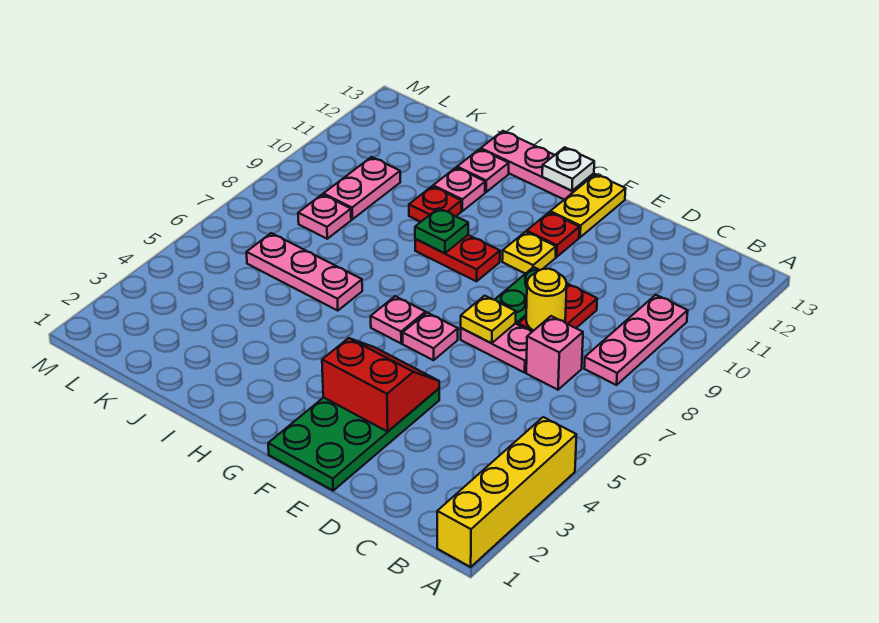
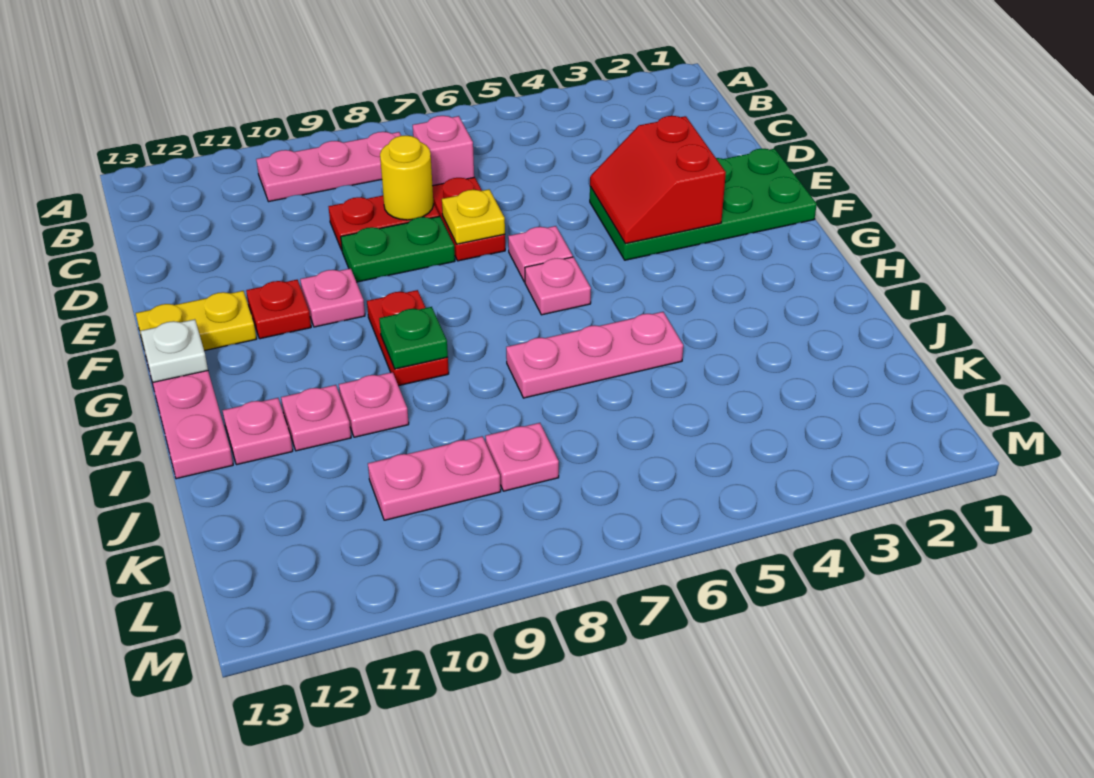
yellow brick A1:A4 level 1 -> none
pink plate D7:E7 level 1 -> red plate D7:E7 level 1
yellow plate F10 level 1 -> pink plate F10 level 1
pink plate I6:K6 level 1 -> pink plate I5:I7 level 1
red plate I10 level 1 -> pink plate I10 level 1

